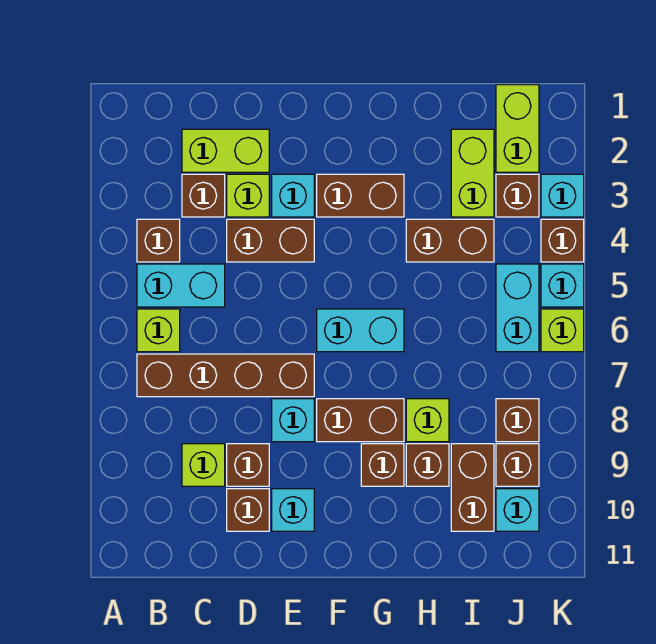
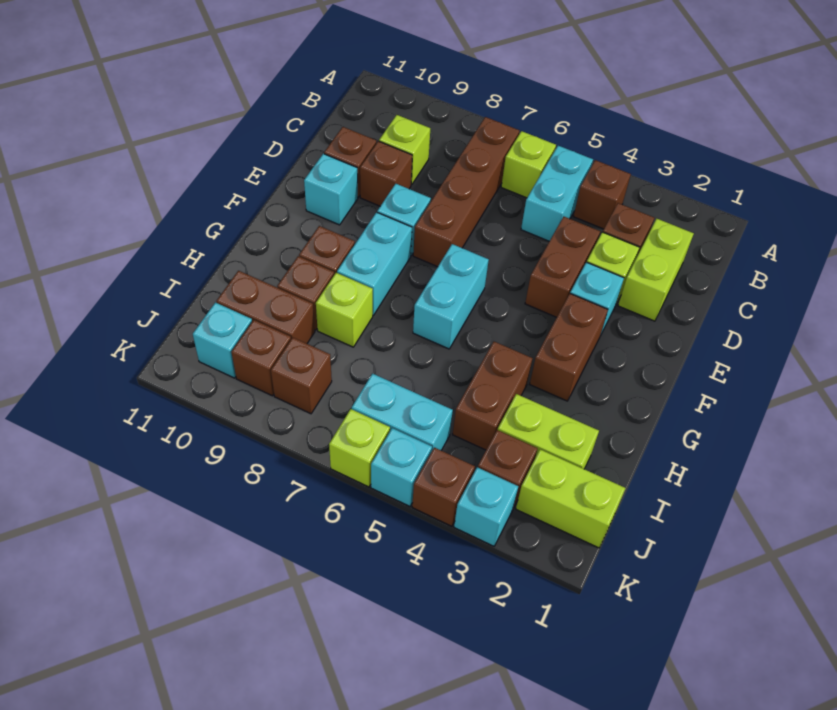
brown brick F8:G8 level 1 -> cyan brick F8:G8 level 1

